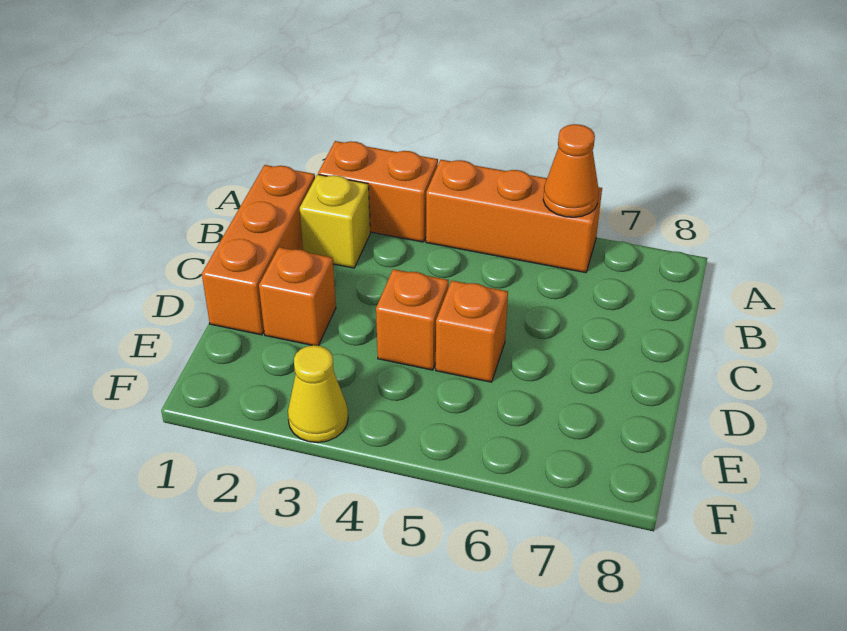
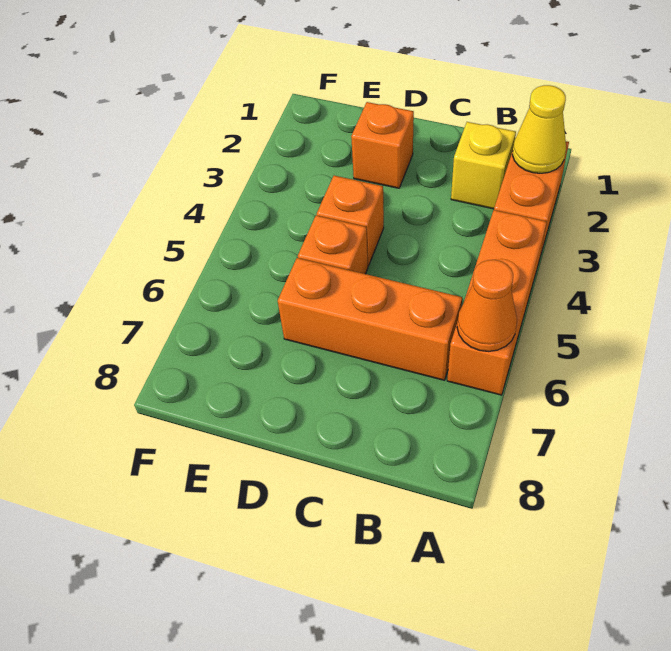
orange brick B1:D1 level 1 -> orange brick B6:D6 level 1
yellow cone F3 level 1 -> yellow cone A2 level 2

